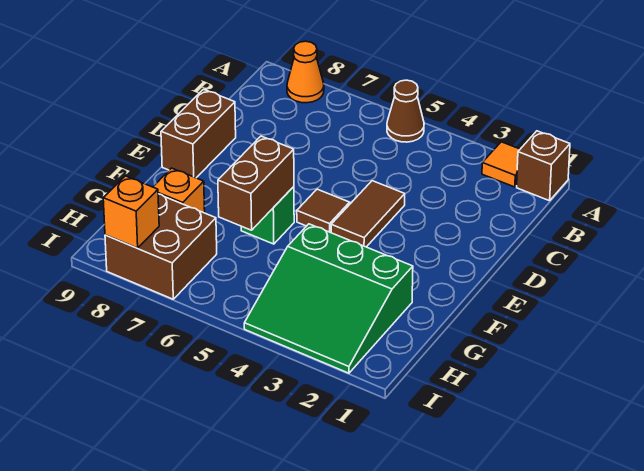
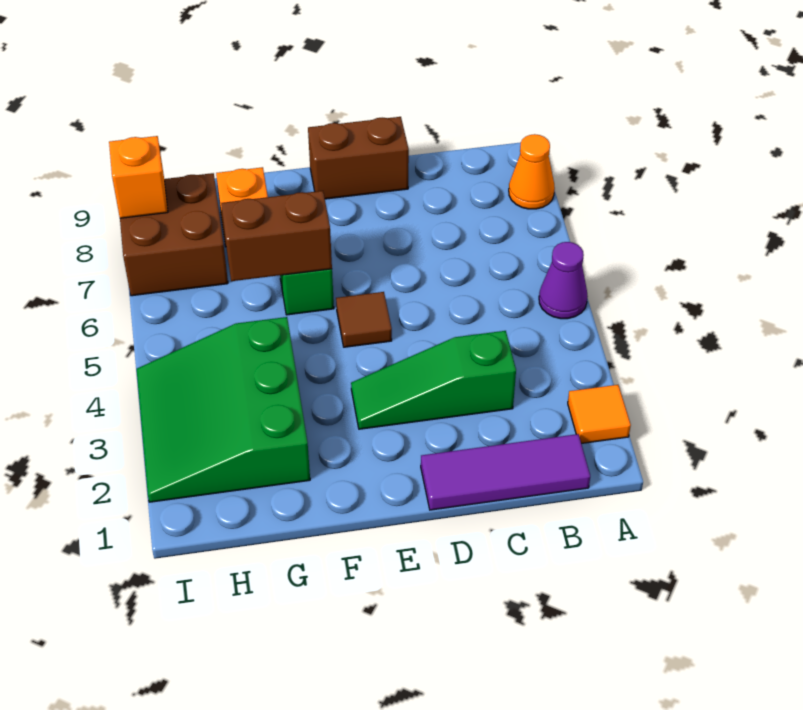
brown brick A1 level 1 -> none
brown cone A5 level 1 -> purple cone A5 level 1
none -> purple tile B1:D1 level 1
none -> green slope C3:E3 level 1 top C
brown tile D4:E4 level 1 -> none

